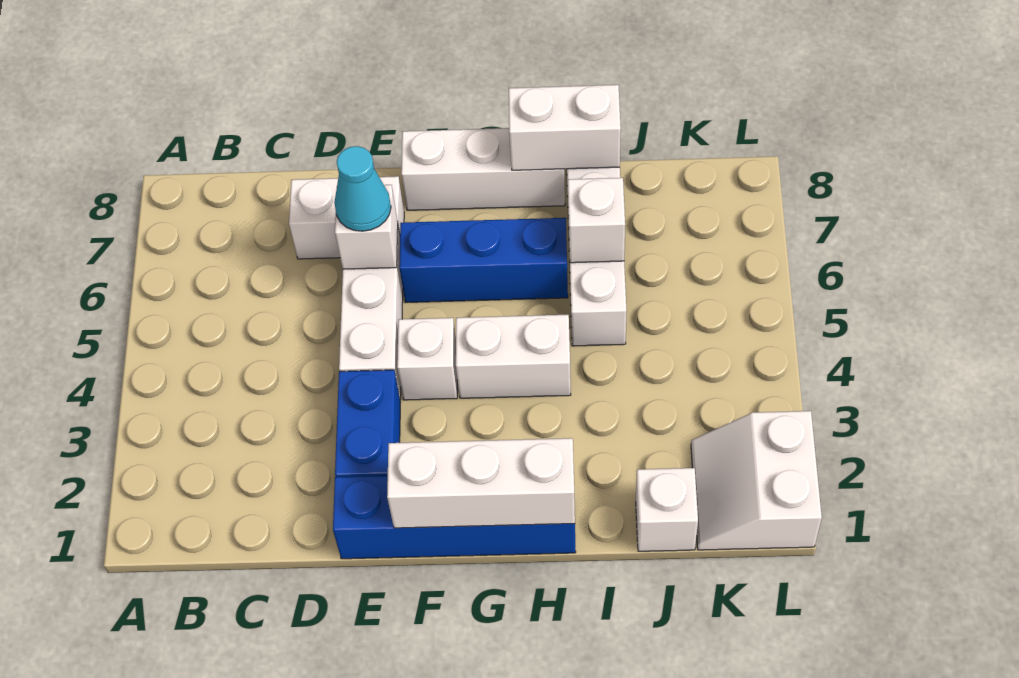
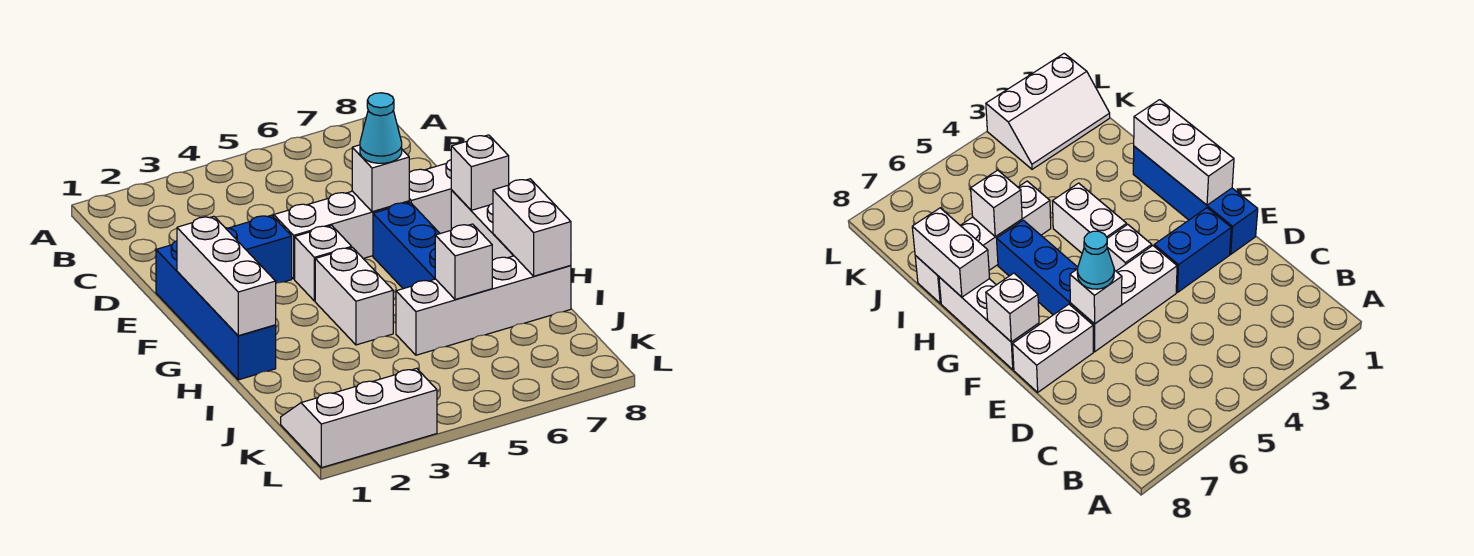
white brick D7:E7 level 1 -> white brick E7:E8 level 1
white brick J1 level 1 -> white brick F8 level 2
white slope K1:L2 level 1 top L -> white slope K1:L3 level 1 top L

